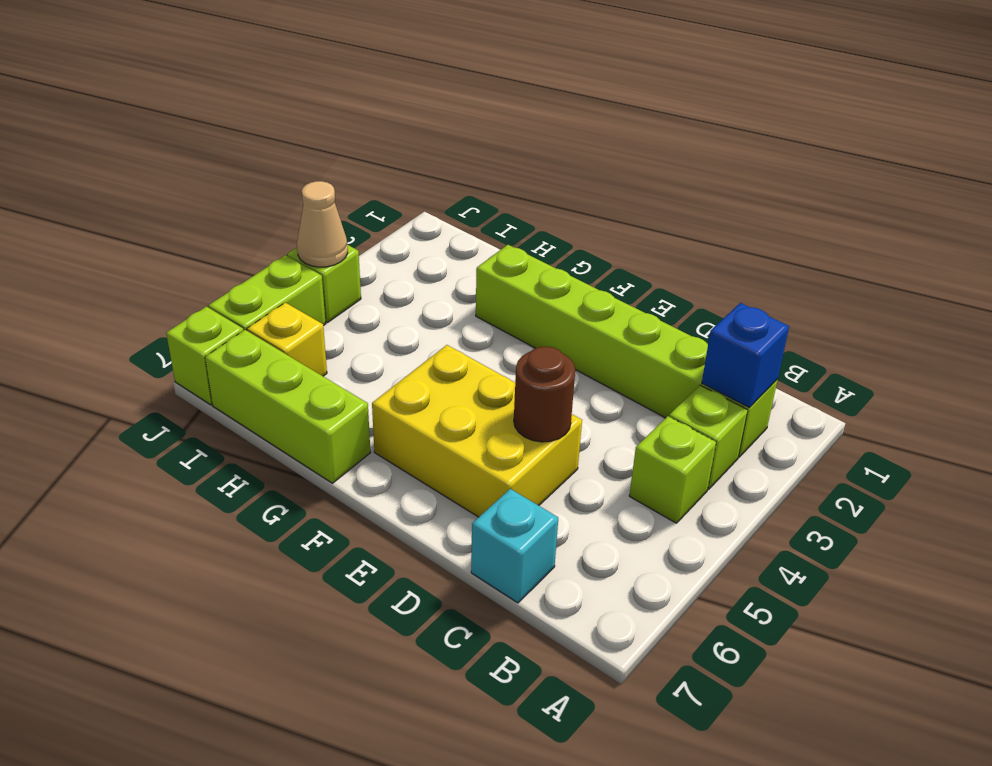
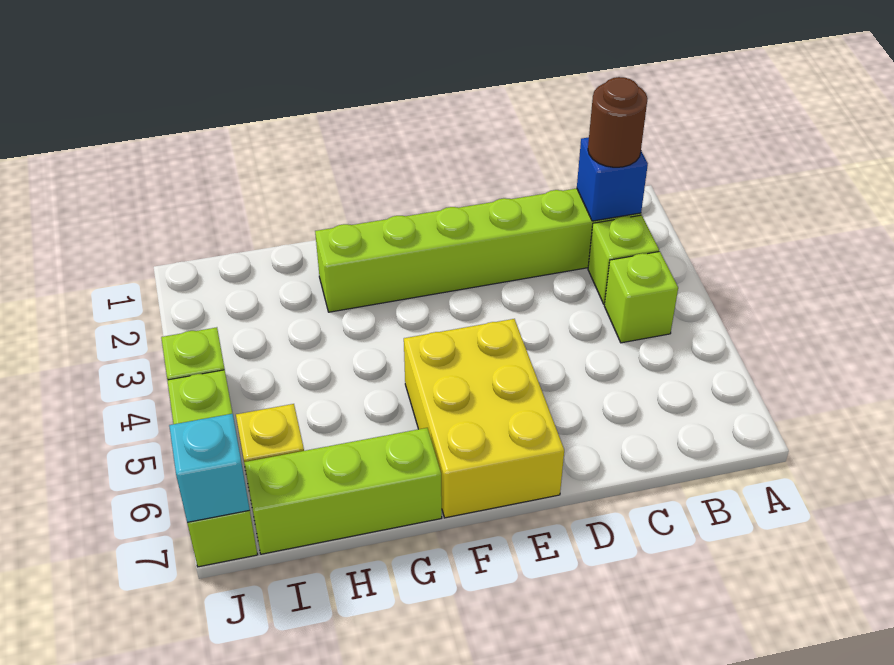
cyan brick C7 level 1 -> cyan brick J7 level 2
yellow brick D5:F6 level 1 -> yellow brick E5:F7 level 1
brown round brick D5 level 2 -> brown round brick B2 level 3
tan cone J4 level 2 -> none

